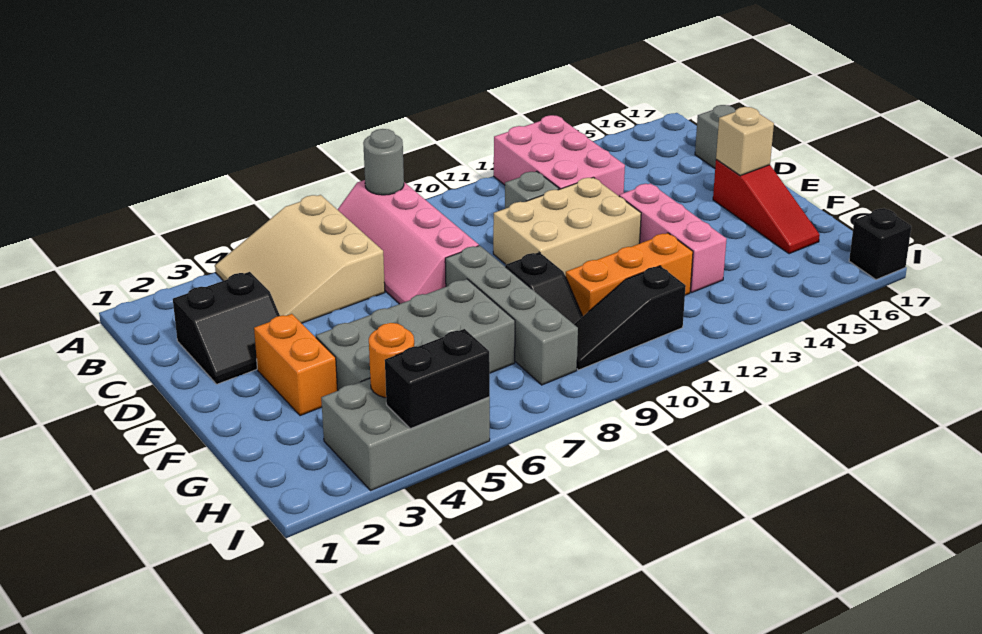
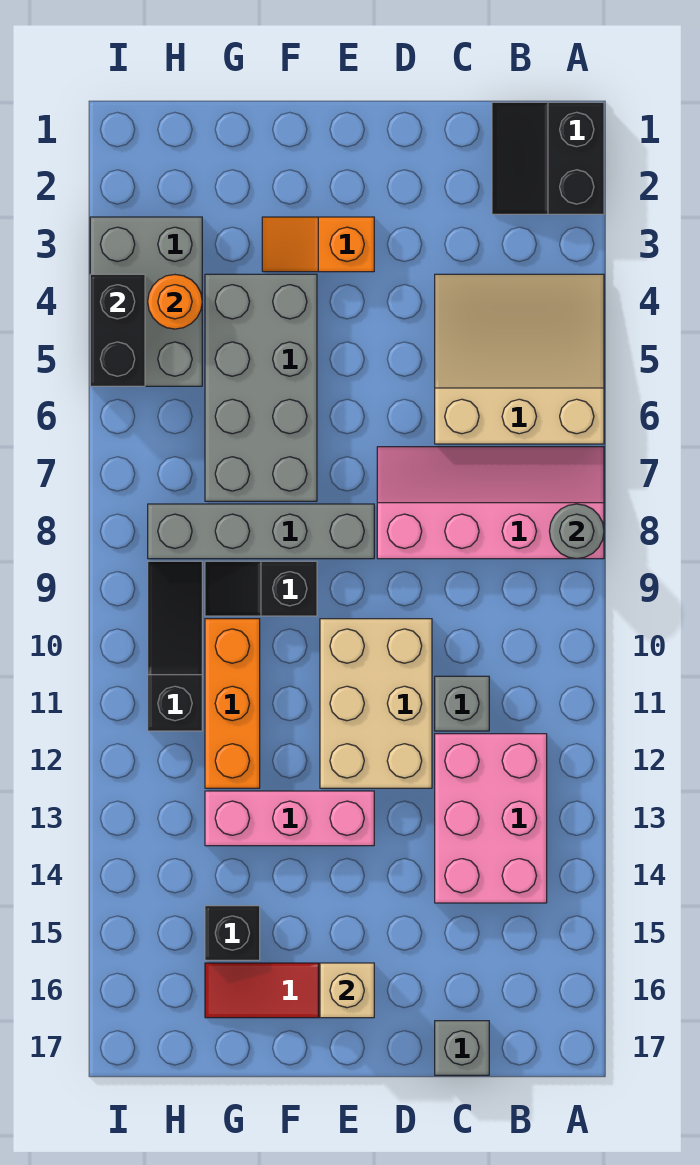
pink brick A12:C13 level 1 -> pink brick B12:C14 level 1
black slope C2:D3 level 1 top C -> black slope A1:B2 level 1 top A
orange brick E3:F3 level 1 -> orange slope E3:F3 level 1 top E
black brick I17 level 1 -> black brick G15 level 1

